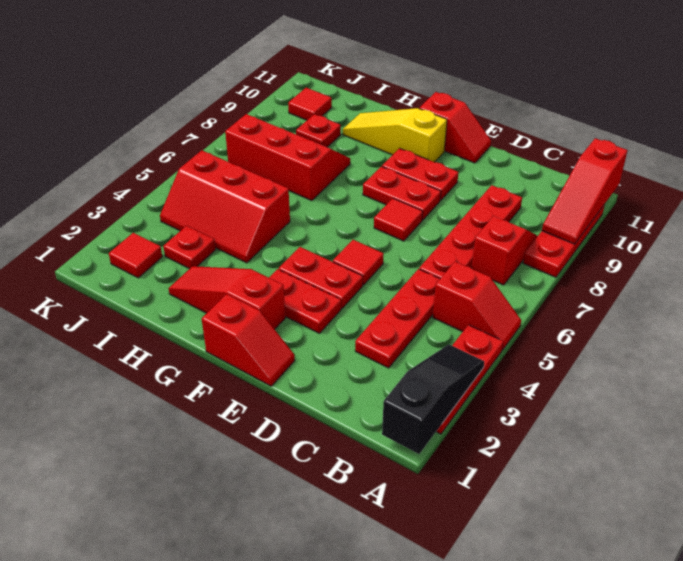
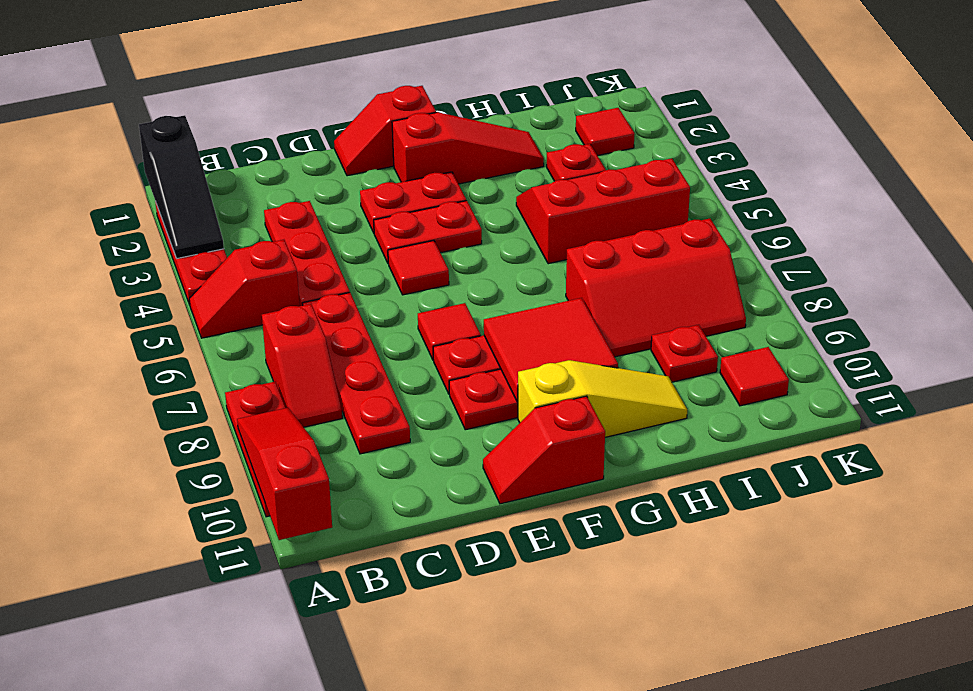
none -> red tile F8:G9 level 2

